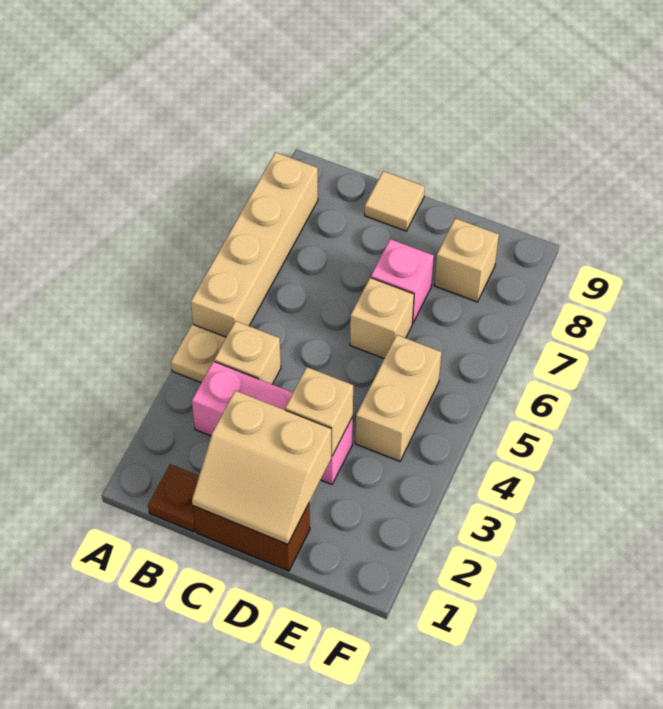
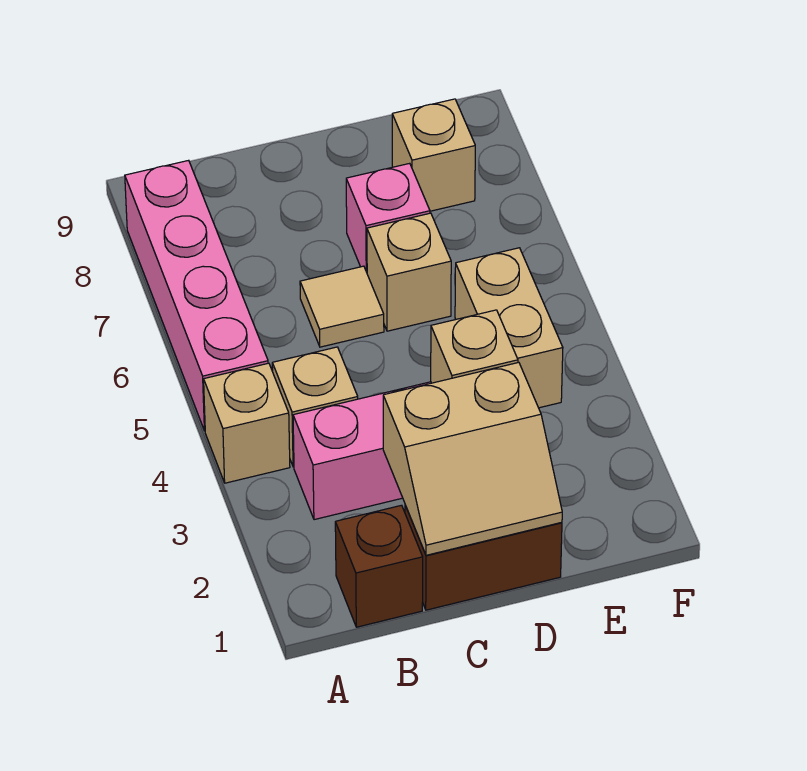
tan plate A4 level 1 -> tan brick A4 level 1
tan brick A5:A8 level 1 -> pink brick A5:A8 level 1
brown plate B1 level 1 -> brown brick B1 level 1
tan tile C9 level 1 -> tan tile C6 level 1

